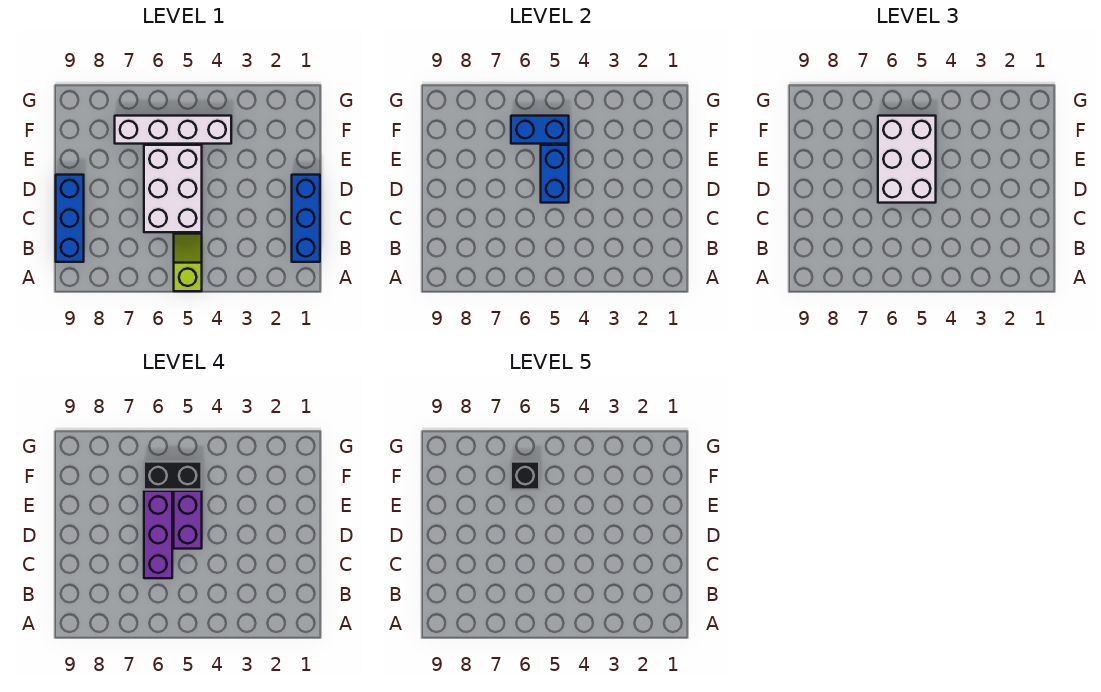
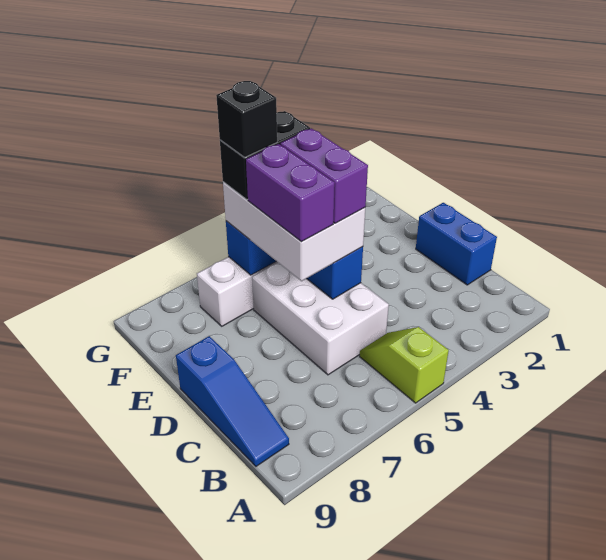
blue brick B1:D1 level 1 -> blue brick C1:D1 level 1
blue brick B9:D9 level 1 -> blue slope B9:D9 level 1 top D
purple brick C6:E6 level 4 -> purple brick D6:E6 level 4

